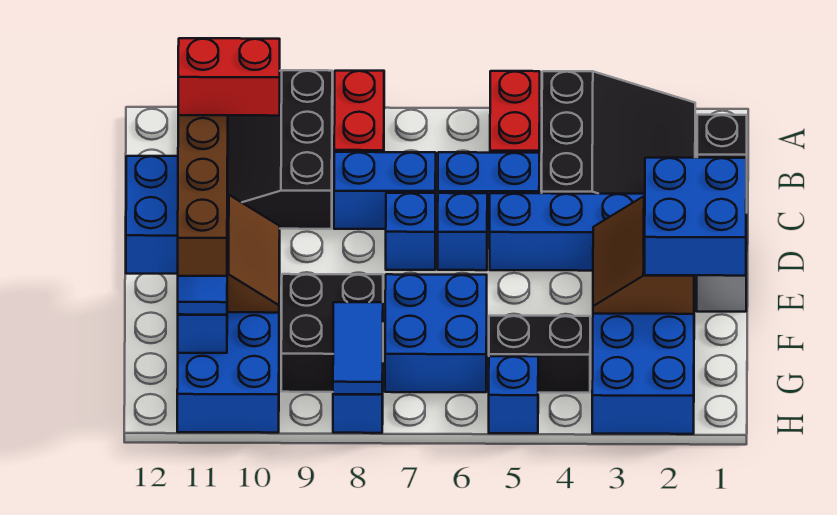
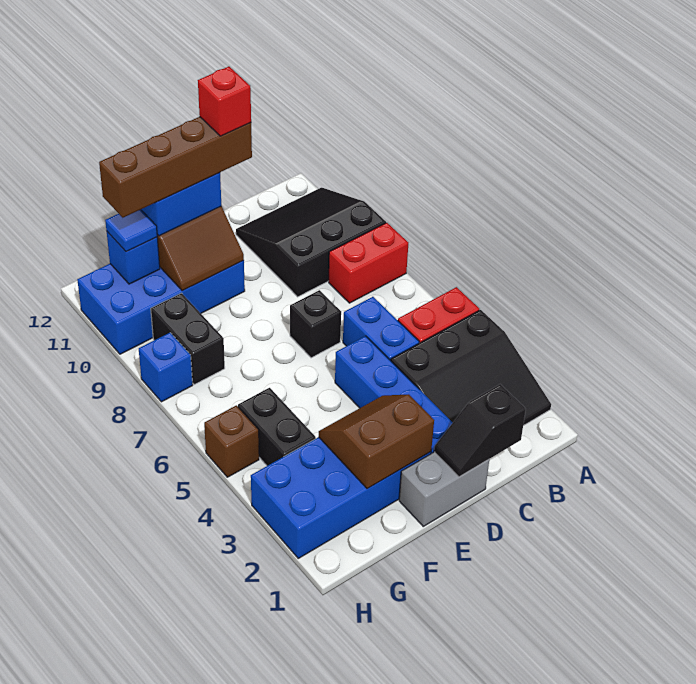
blue brick C7:C8 level 1 -> none
blue brick D6 level 1 -> none
blue brick D7 level 1 -> black brick D7 level 1
red brick D10:D11 level 5 -> red brick D11 level 5
blue brick E1:F2 level 3 -> none
blue brick F6:G7 level 1 -> none
black brick F8:G9 level 1 -> black brick G8:G9 level 1
blue tile G8:H8 level 2 -> none
blue brick H5 level 1 -> brown brick H5 level 1

